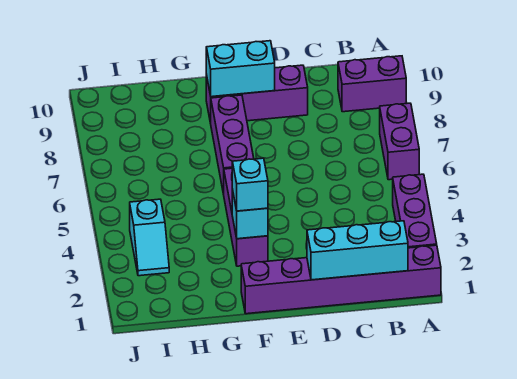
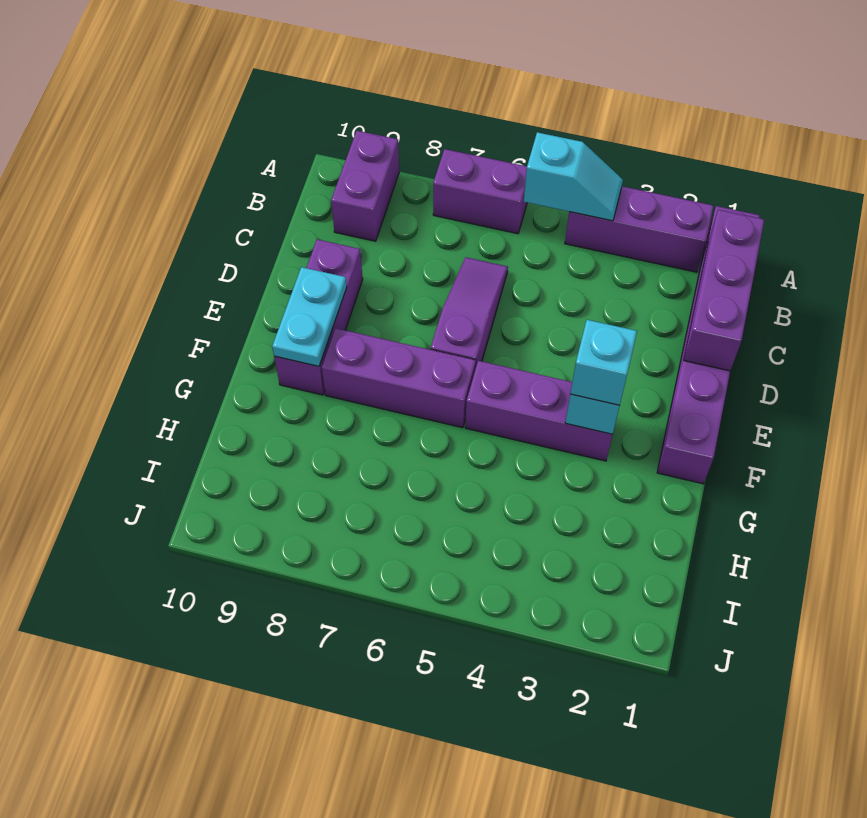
cyan brick B1:D1 level 2 -> purple brick B1:D1 level 2
none -> purple slope C6:E6 level 1 top E
cyan brick E9:F9 level 2 -> cyan plate E9:F9 level 2
cyan slope I3:I4 level 1 top 4 -> cyan slope A4:A5 level 2 top 5

